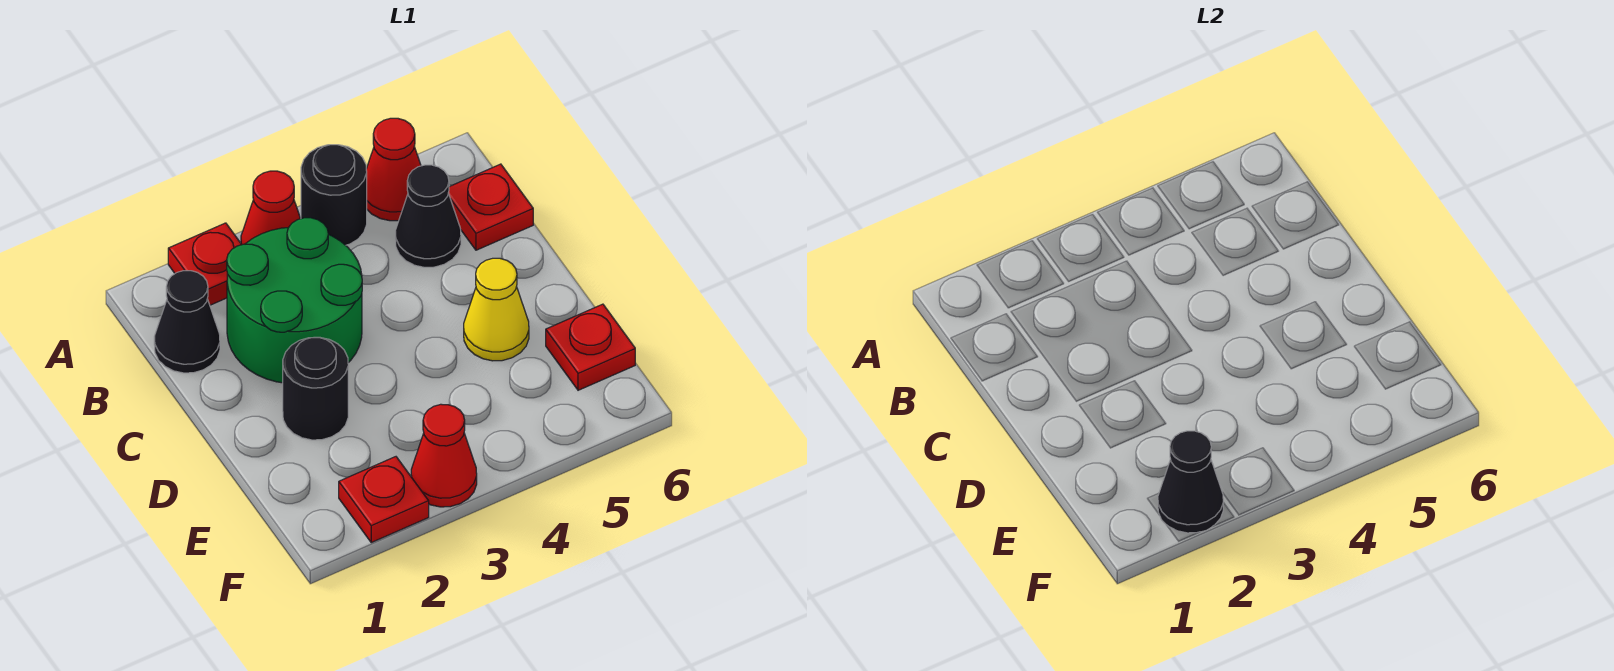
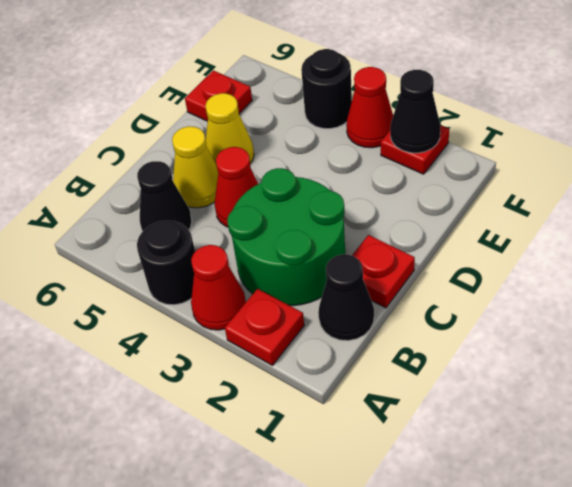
red cone A5 level 1 -> red cone C4 level 1
red plate B6 level 1 -> red plate C1 level 1
none -> yellow cone C5 level 1
black round brick D2 level 1 -> black round brick F4 level 1

